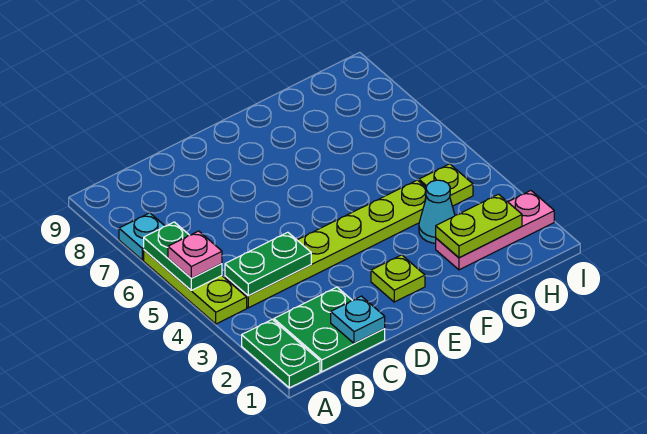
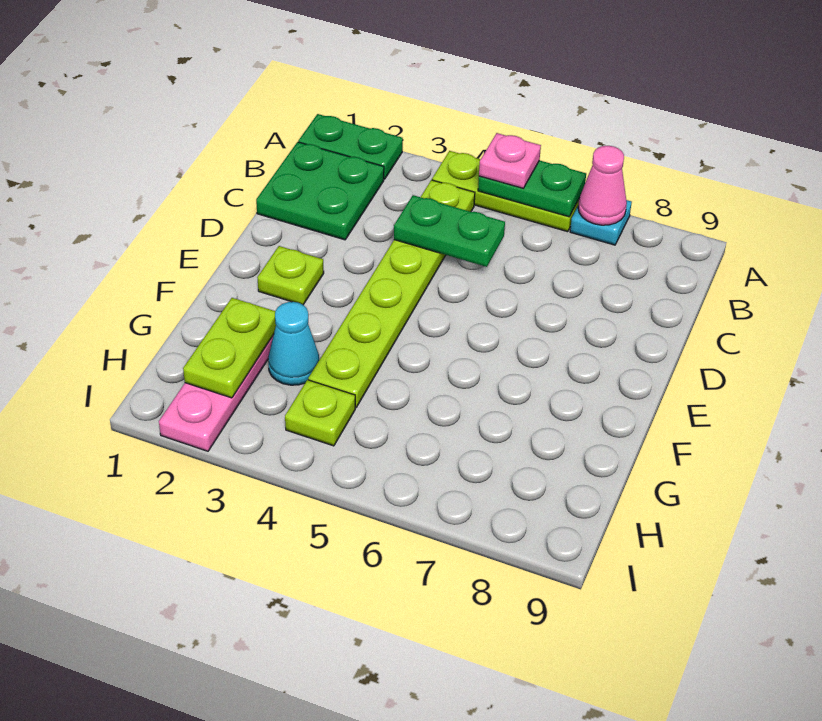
none -> pink cone A7 level 2
green plate B4:C4 level 2 -> green plate C4:C5 level 2
cyan plate C1 level 2 -> none

